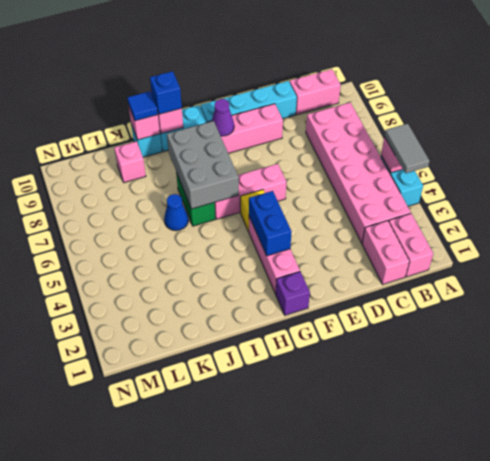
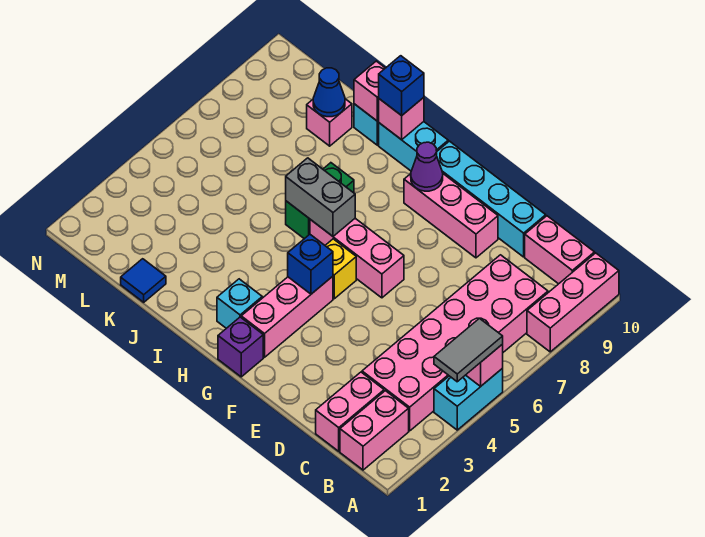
none -> pink brick A8:A10 level 1
blue brick G3:G4 level 2 -> blue brick G4 level 2
none -> cyan brick H2 level 1
grey brick H6:I8 level 2 -> grey brick H6:I6 level 2
blue cone J6 level 1 -> blue cone K9 level 2
blue tile J10 level 3 -> blue tile K1 level 1

